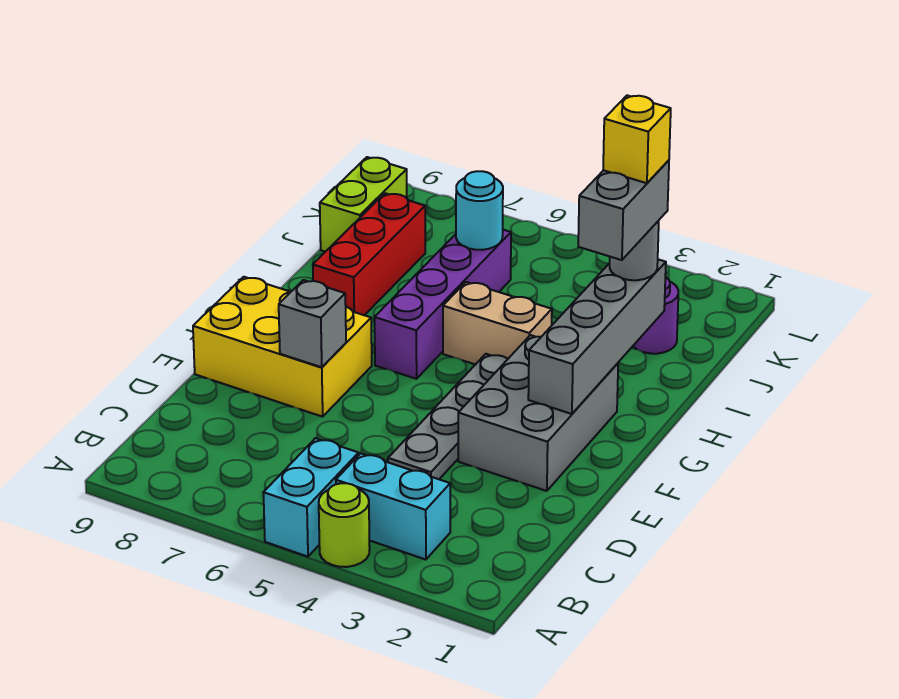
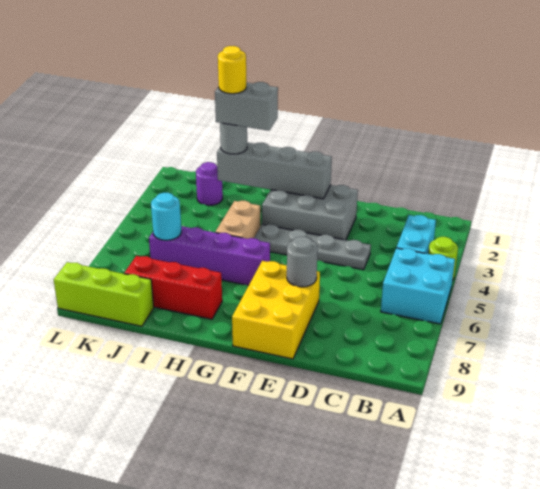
cyan brick A5:B5 level 1 -> cyan brick A5:B6 level 1
grey brick E7 level 2 -> grey round brick E7 level 2
yellow brick I2 level 5 -> yellow round brick I2 level 5
lime brick J9:K9 level 1 -> lime brick J9:L9 level 1

